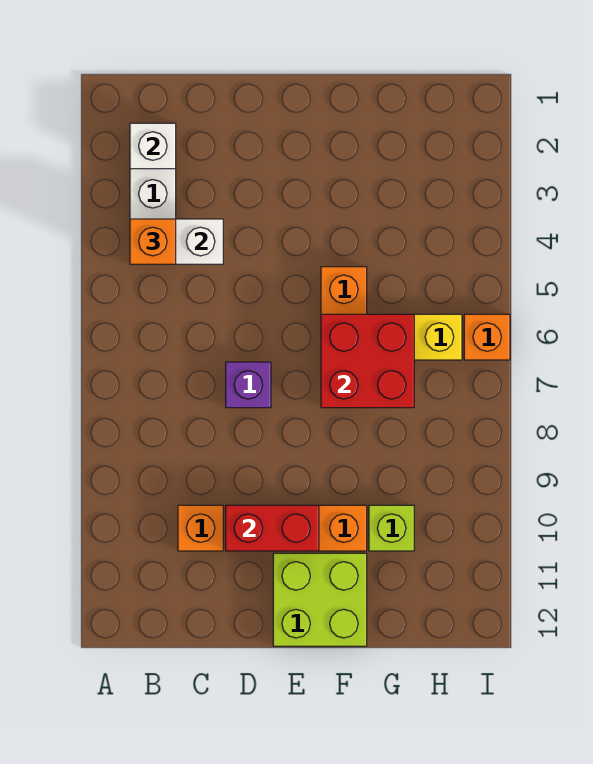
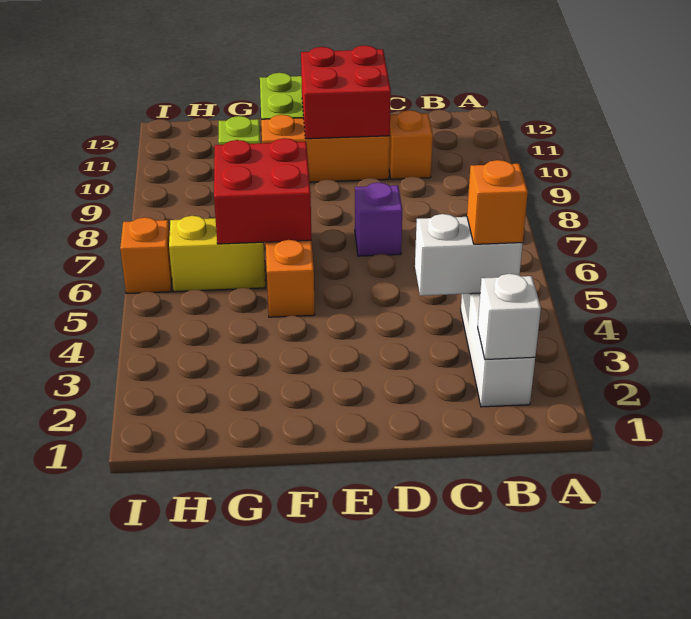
red brick D10:E10 level 2 -> red brick D10:E11 level 2

